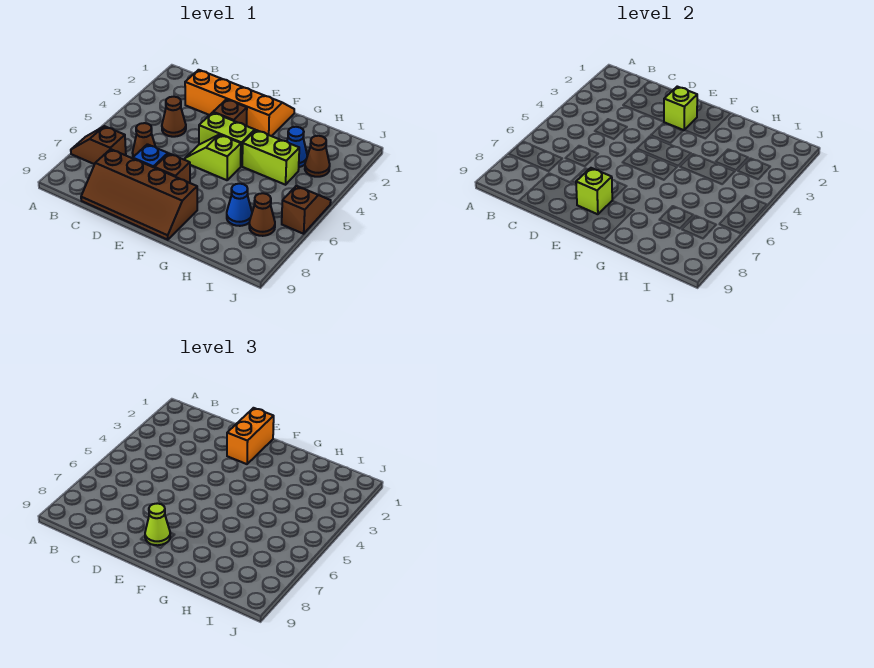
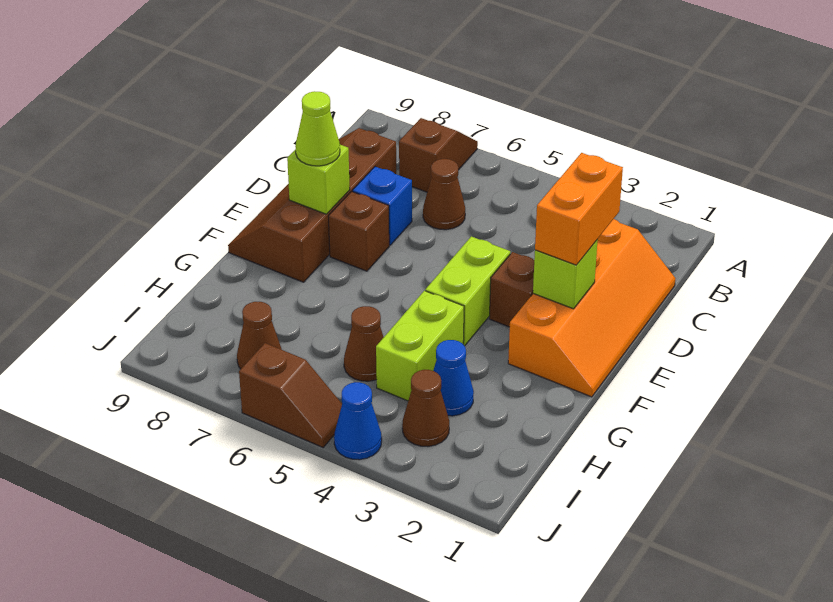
brown cone C4 level 1 -> brown cone H5 level 1
orange brick E1:E2 level 3 -> orange brick D2:E2 level 3
lime slope E5:F5 level 1 top F -> none
blue cone H7 level 1 -> blue cone J4 level 1

